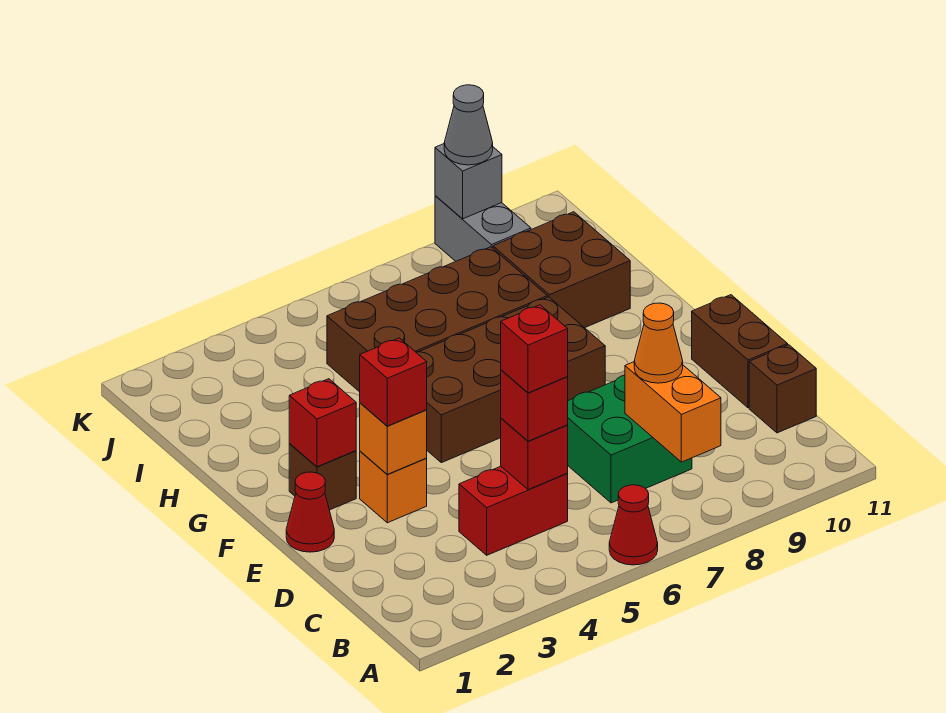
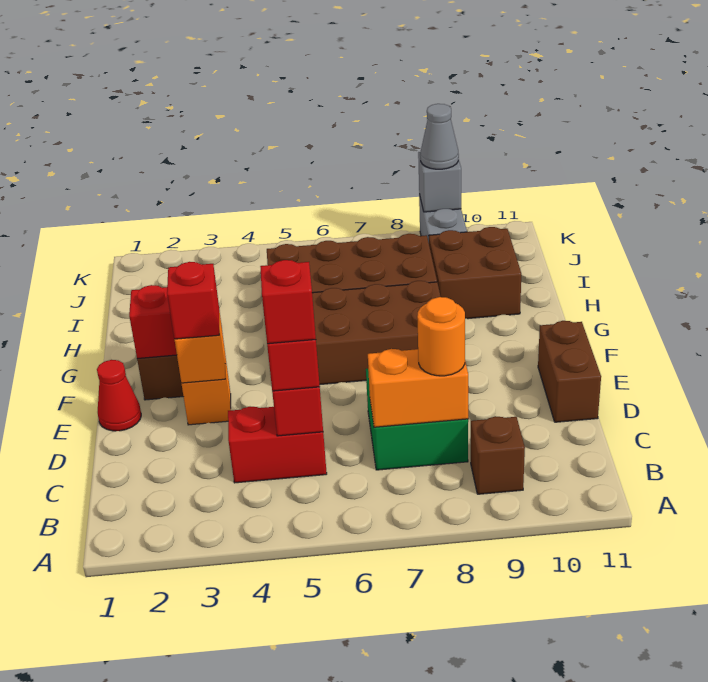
red cone A6 level 1 -> none
orange brick B8:C8 level 2 -> orange brick C7:C8 level 2
orange cone C8 level 3 -> orange round brick C8 level 3
brown brick C11 level 1 -> brown brick B9 level 1

